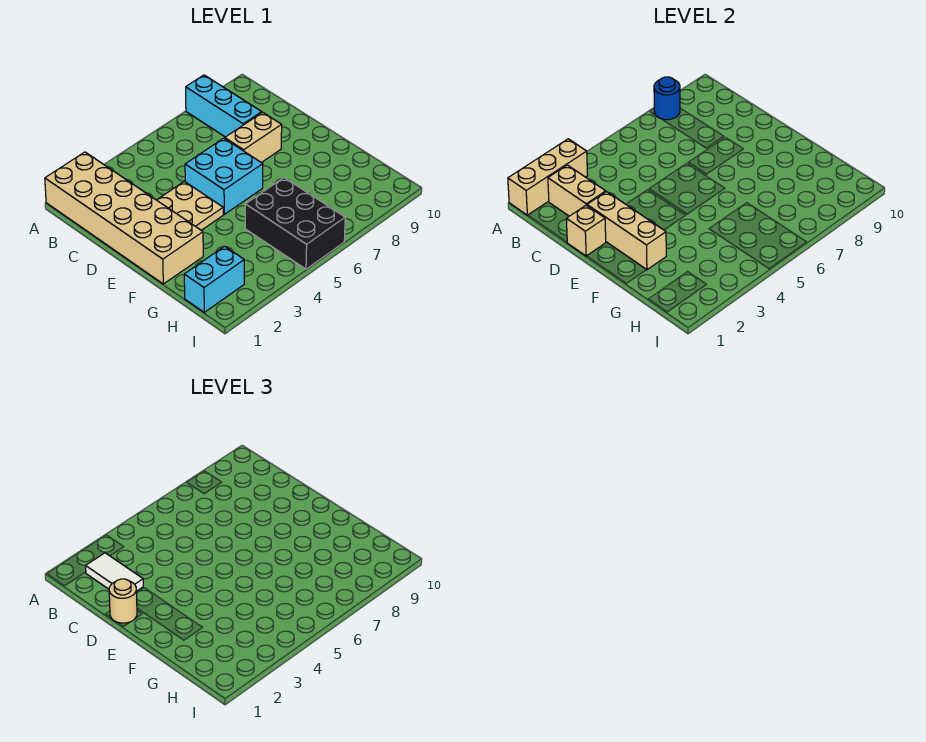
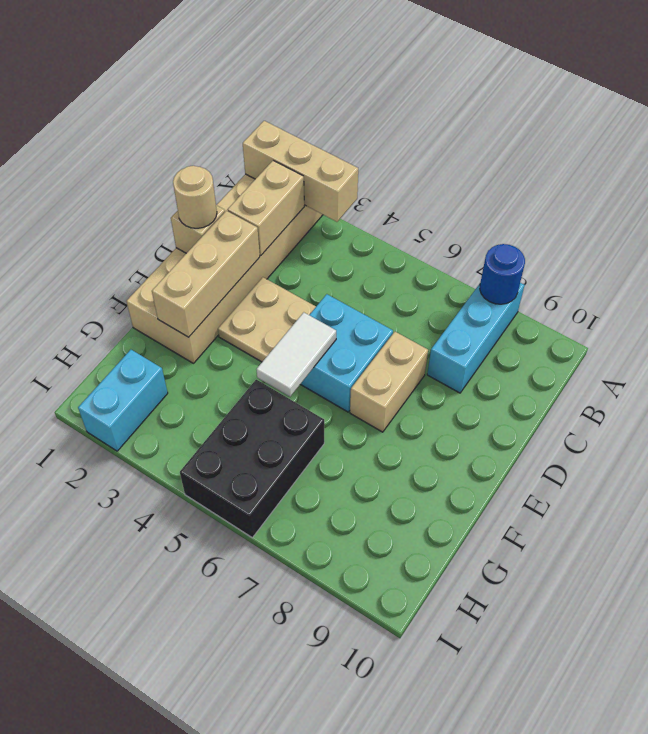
white tile B2:C2 level 3 -> white tile E5:F5 level 2
tan brick D7:D8 level 1 -> tan brick D7:E7 level 1
cyan brick H1:H2 level 1 -> cyan brick H2:I2 level 1

